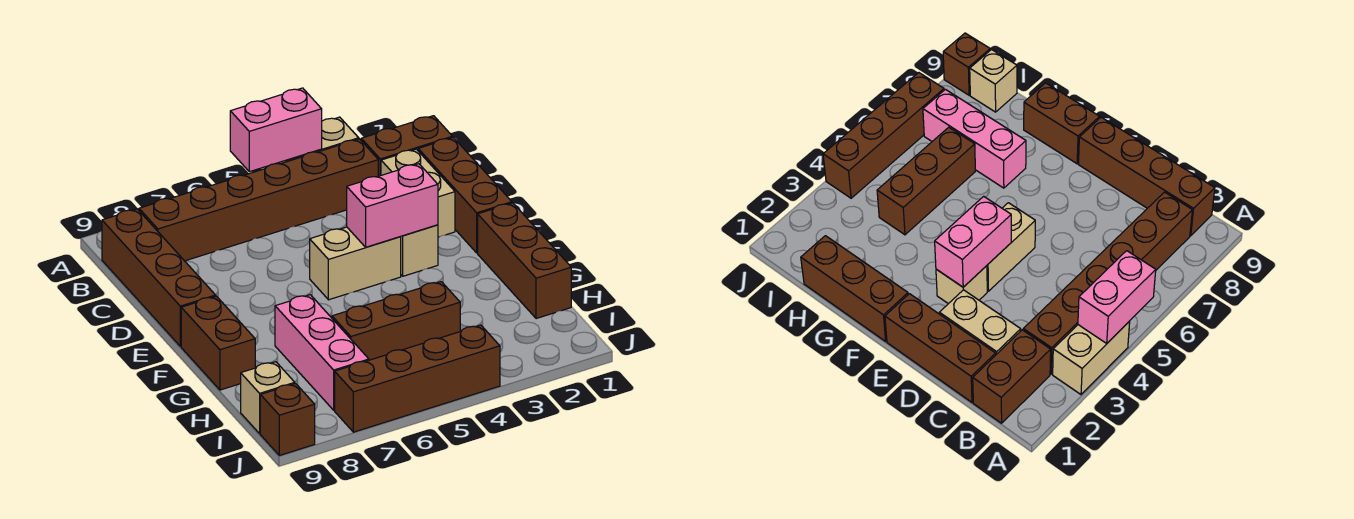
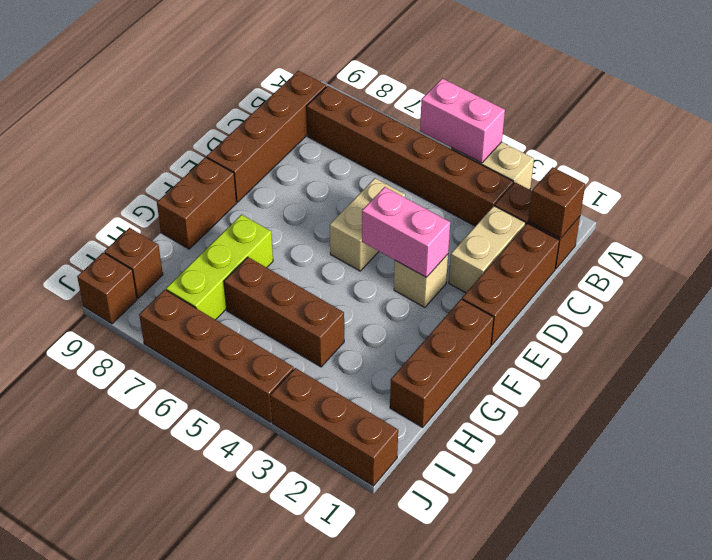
none -> brown brick B1 level 2
tan brick E4:E5 level 1 -> tan brick D5:E5 level 1
pink brick G7:I7 level 1 -> lime brick G7:I7 level 1
tan brick I9 level 1 -> brown brick I9 level 1
none -> brown brick J1:J3 level 1

